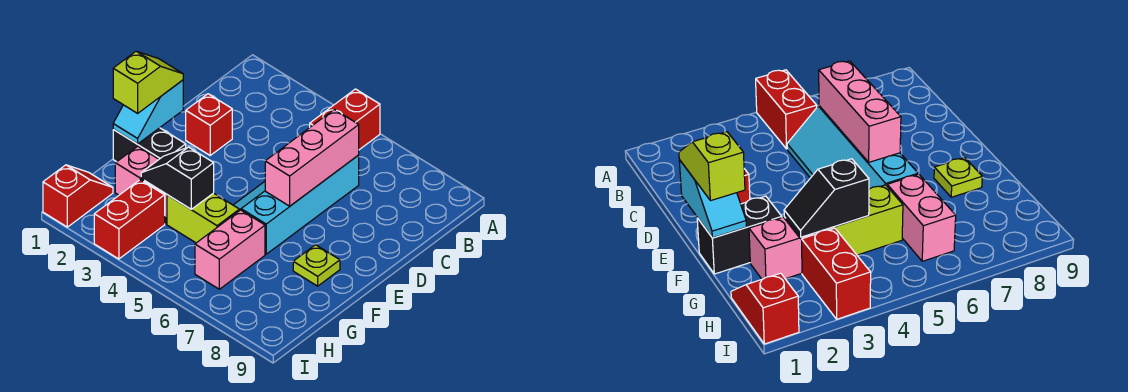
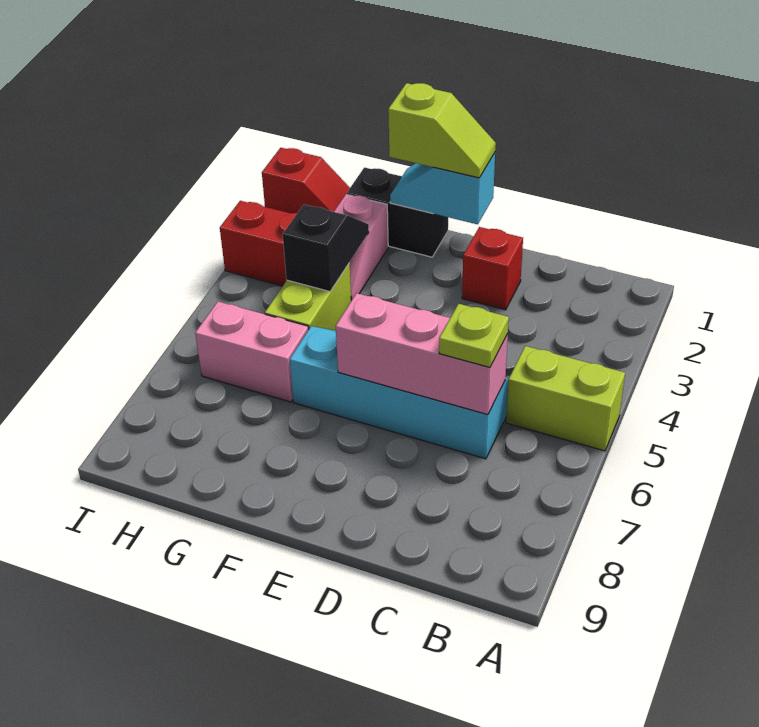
red brick A5:B5 level 1 -> lime brick A5:B5 level 1
black brick F1:F2 level 1 -> black brick F1:G1 level 1
lime plate F8 level 1 -> lime plate C6 level 3

